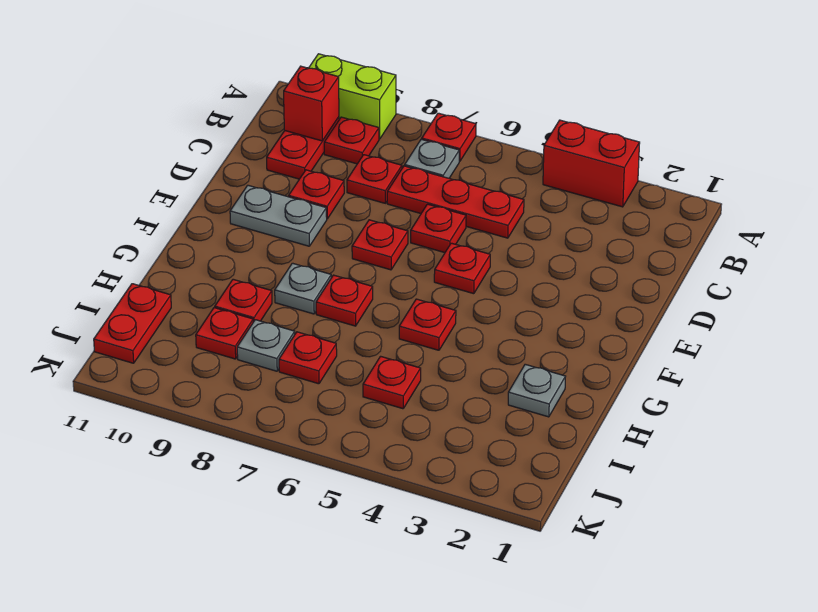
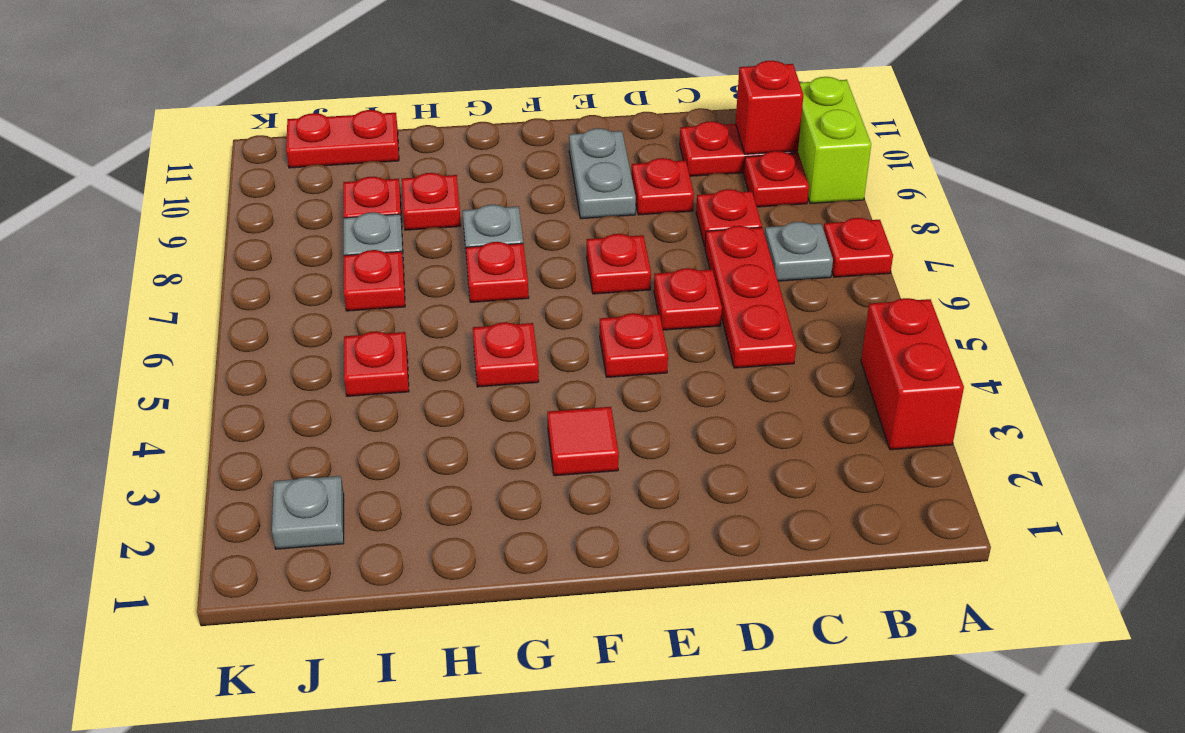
none -> red tile F3 level 1
grey plate H2 level 1 -> grey plate J2 level 1

